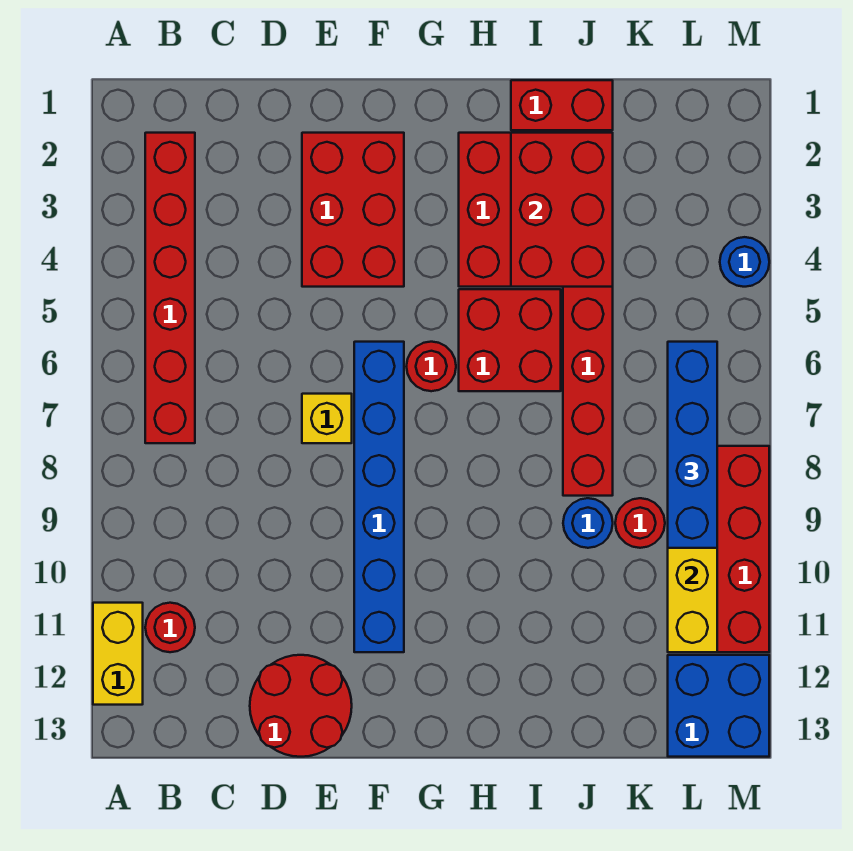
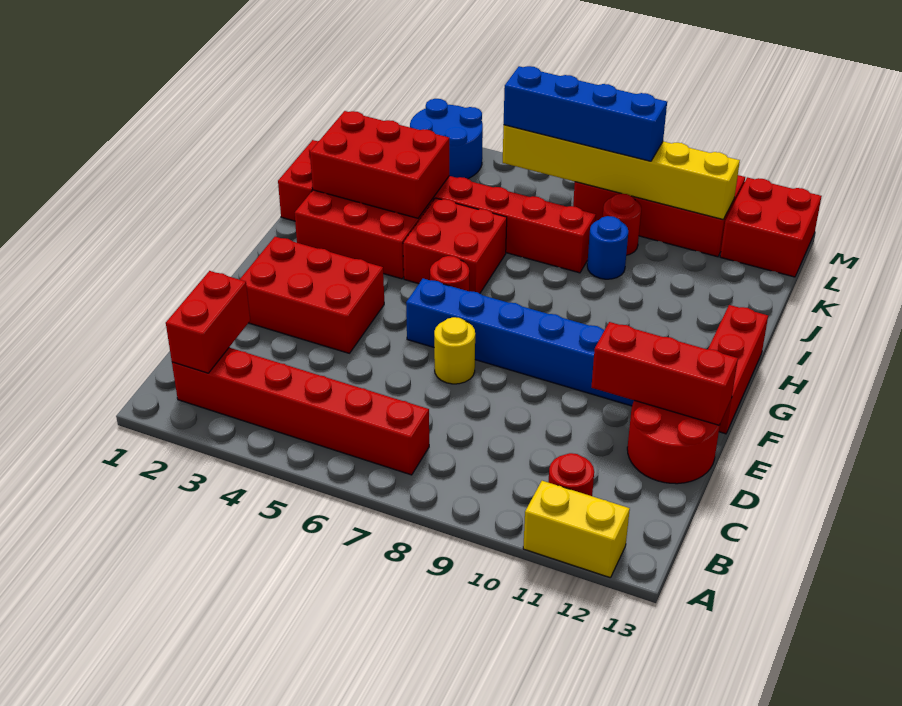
none -> red brick B2:C2 level 2
yellow brick E7 level 1 -> yellow round brick E7 level 1
none -> red brick E11:E13 level 2
none -> red brick F13:H13 level 1
blue brick L12:M13 level 1 -> red brick L12:M13 level 1
blue round brick M4 level 1 -> blue round brick L3:M4 level 1

